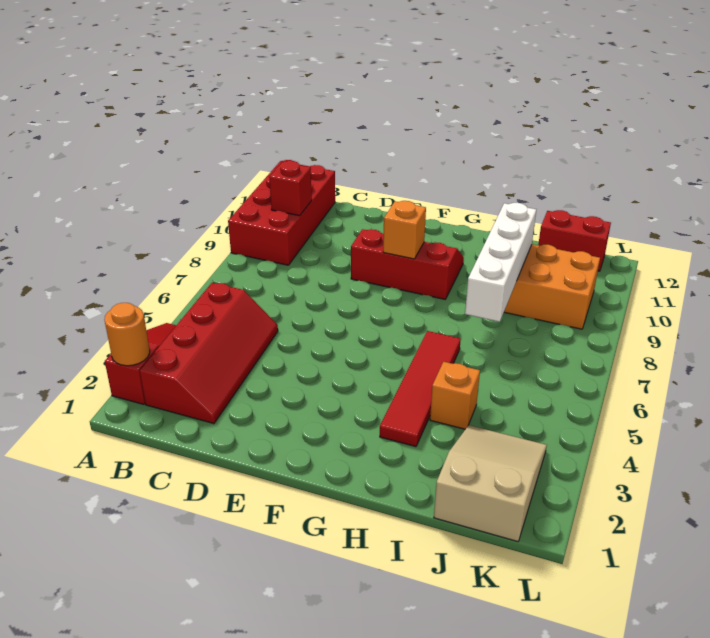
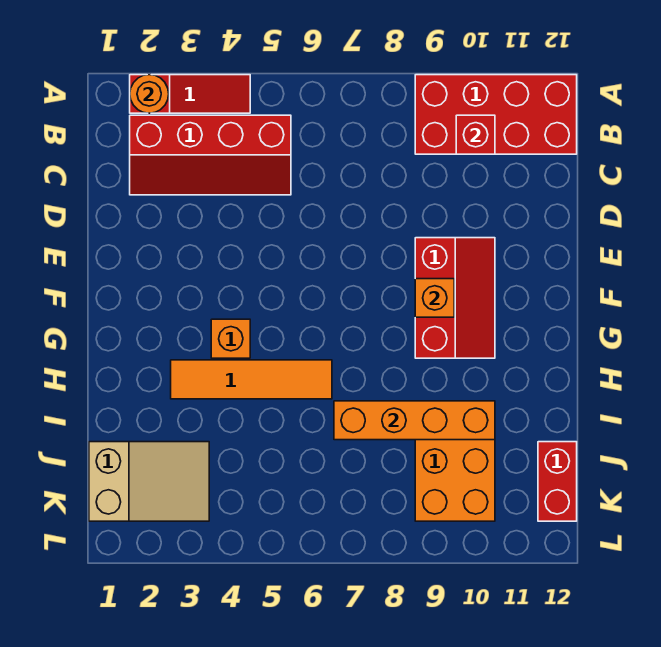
red tile H3:H6 level 1 -> orange tile H3:H6 level 1
orange brick I4 level 1 -> orange brick G4 level 1
white brick I7:I10 level 2 -> orange brick I7:I10 level 2

